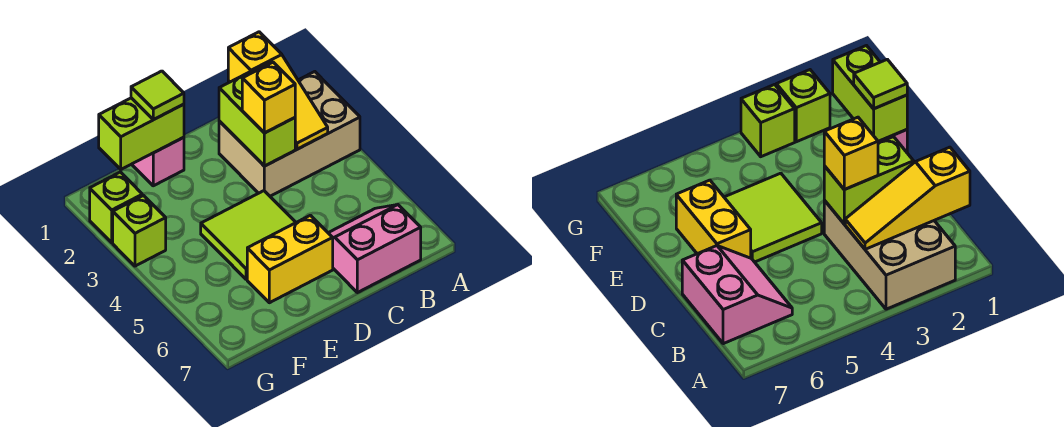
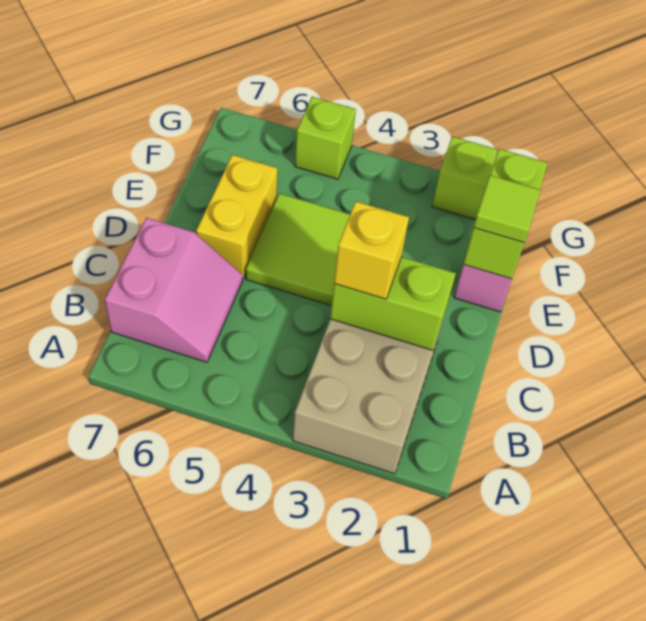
yellow slope B1:B3 level 2 top 1 -> none
lime brick G3 level 1 -> lime brick G5 level 1

